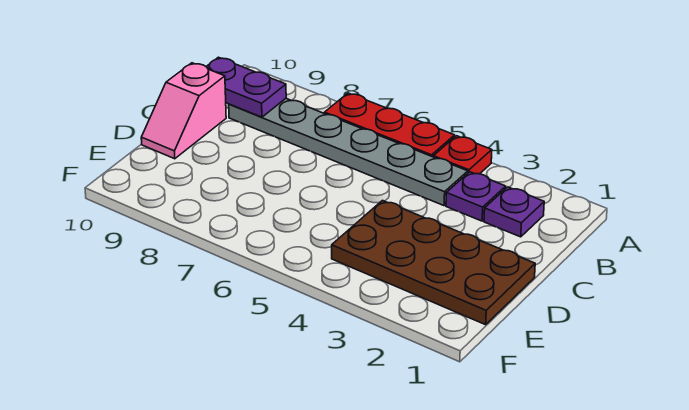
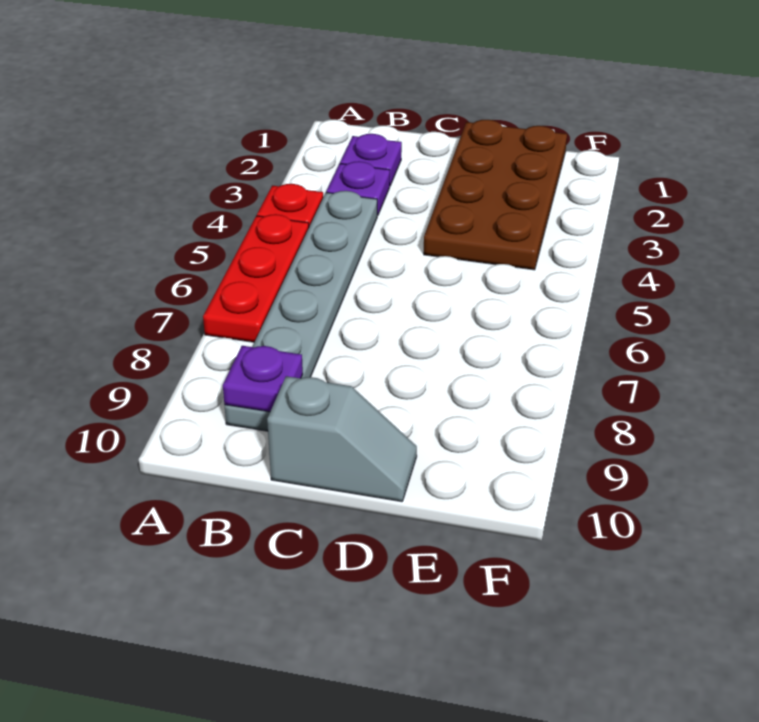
purple plate B9:B10 level 2 -> purple plate B9 level 2
pink slope C10:D10 level 1 top C -> grey slope C10:D10 level 1 top C

